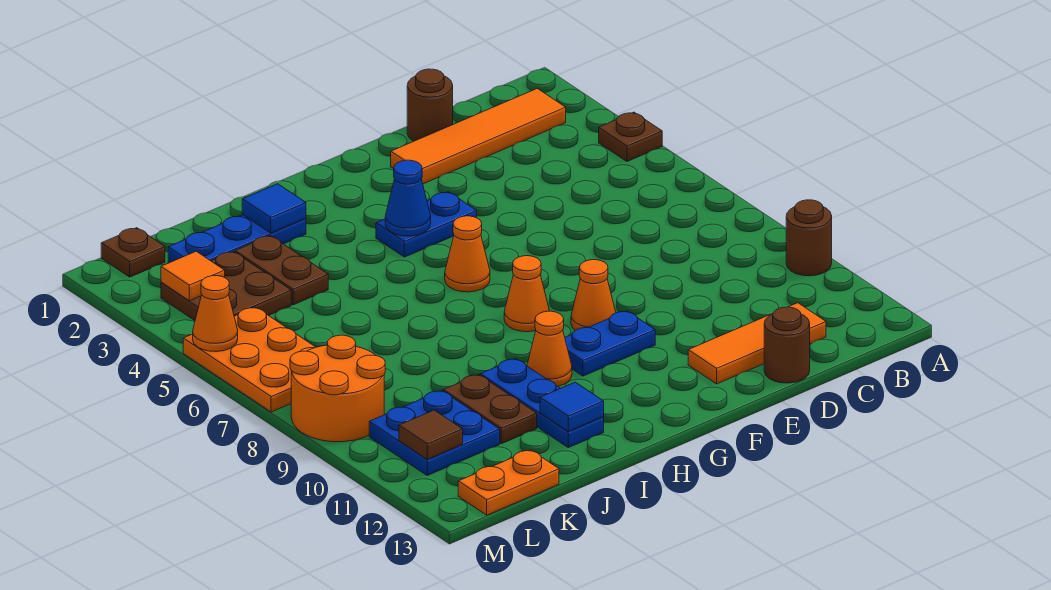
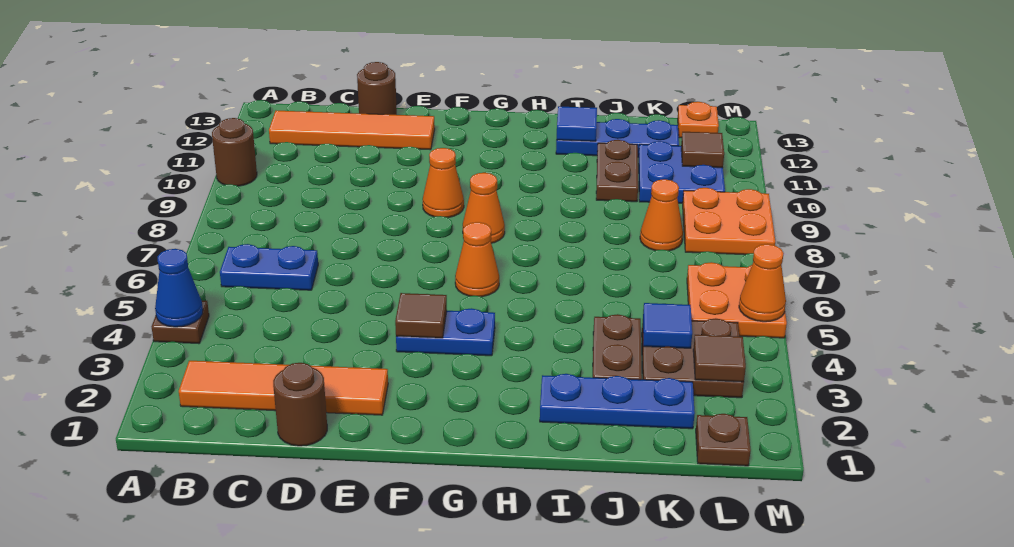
orange tile C12:E12 level 1 -> orange tile B12:E12 level 1
none -> brown tile F4 level 2
blue plate F10:G10 level 1 -> blue plate B6:C6 level 1
blue cone G4 level 2 -> blue cone A4 level 2
orange cone H10 level 1 -> orange cone K8 level 1
blue tile I2 level 2 -> blue tile K4 level 2
blue plate I10:I12 level 1 -> blue plate I12:K12 level 1
orange plate K13:L13 level 1 -> orange plate L13 level 1
orange tile L3 level 2 -> brown tile L3 level 2
orange plate L5:M7 level 1 -> orange plate L5:M6 level 1
orange round brick L8:M9 level 1 -> orange plate L8:M9 level 1

